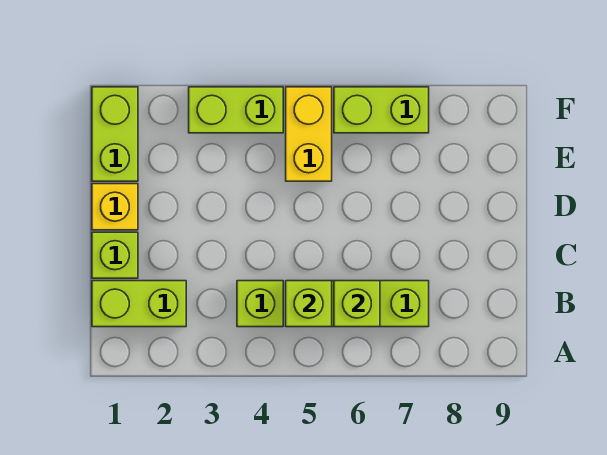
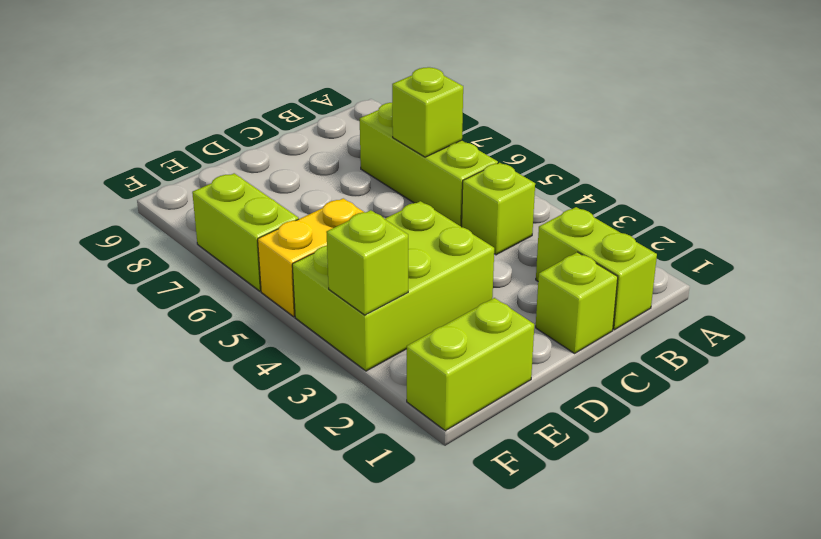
lime brick B5 level 2 -> lime brick F3 level 2
yellow brick D1 level 1 -> none
lime brick F3:F4 level 1 -> lime brick D3:F4 level 1

